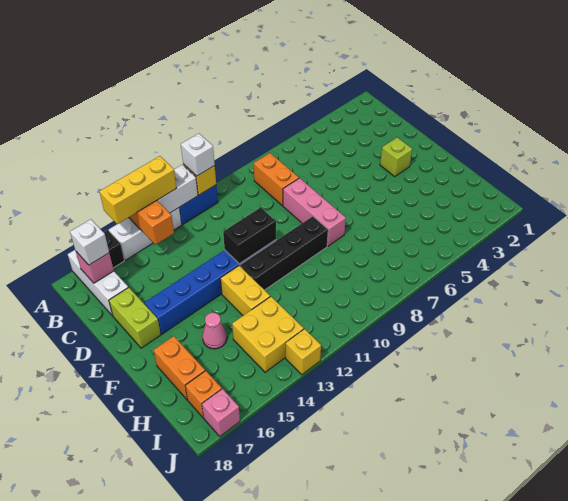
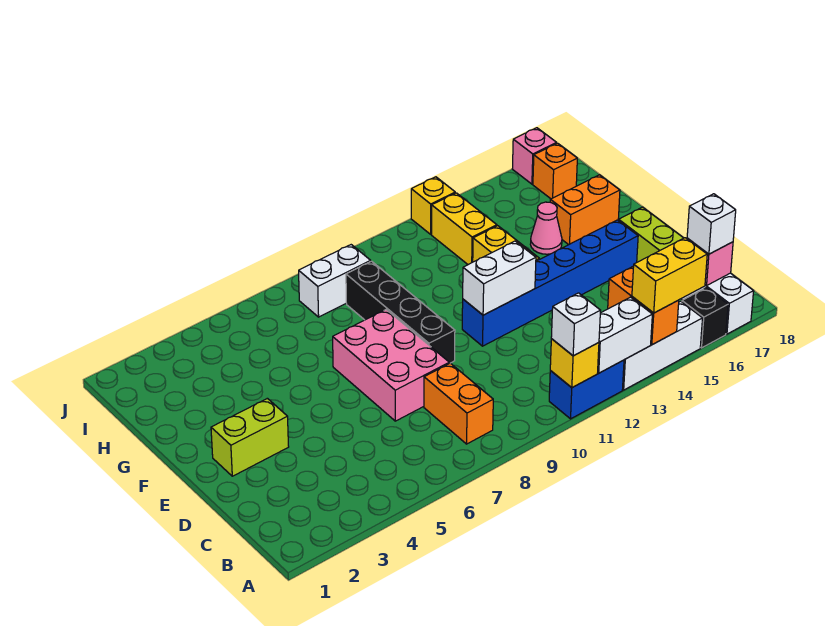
yellow brick A13:A15 level 3 -> yellow brick A14:A15 level 3
pink brick D8:F8 level 1 -> pink brick D7:F8 level 1
lime brick E3 level 1 -> lime brick E2:E3 level 1
black brick E11:E12 level 2 -> white brick E11:E12 level 2
black brick F9:F12 level 1 -> black brick E9:H9 level 1
orange brick G17:H17 level 1 -> orange brick G16:G17 level 1
yellow brick H13:I14 level 1 -> yellow brick H13:I13 level 1
none -> white brick I8:I9 level 1

